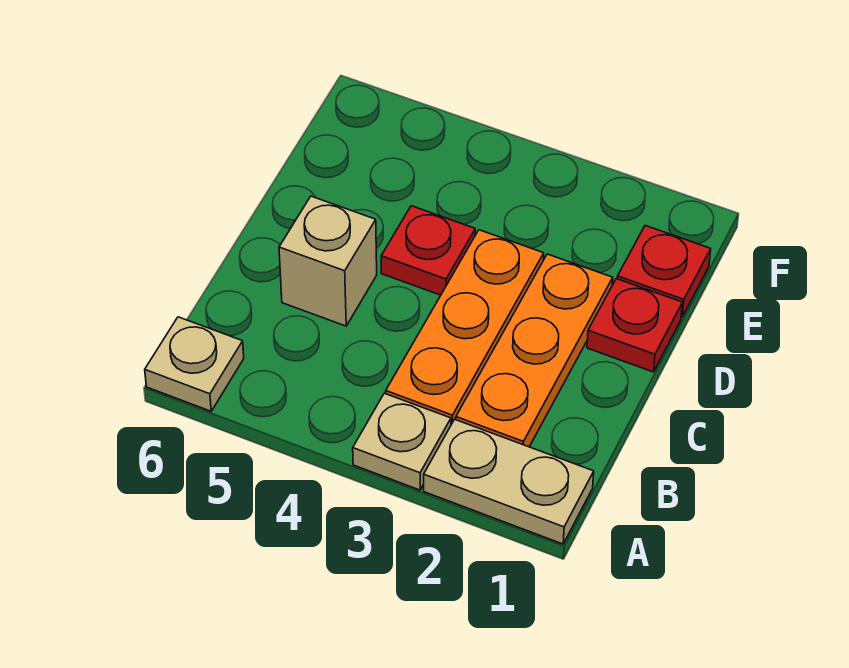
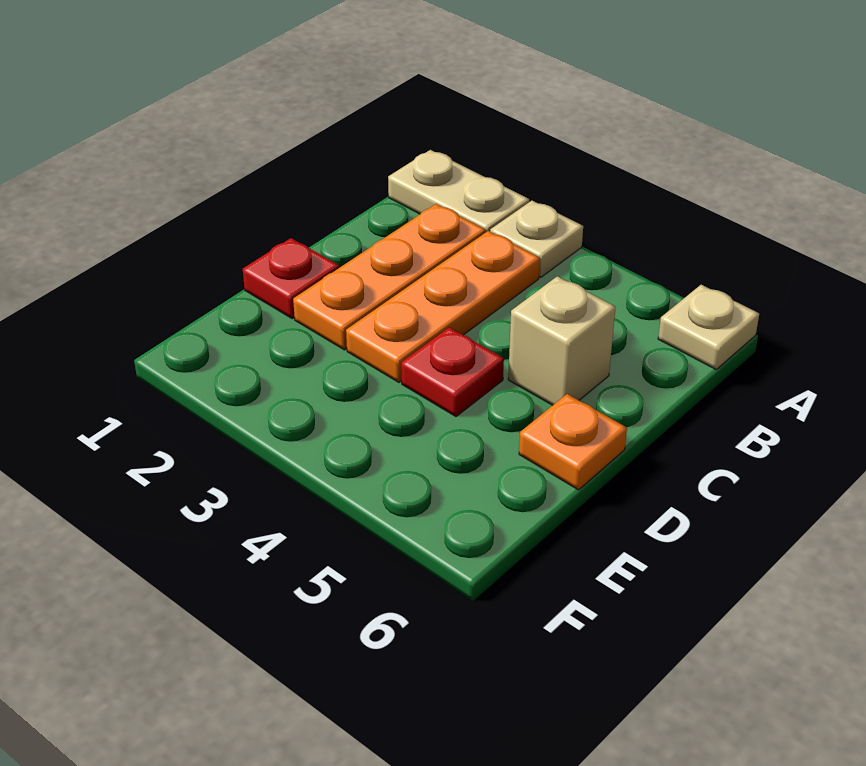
none -> orange plate D6 level 1
red plate E1 level 1 -> none

